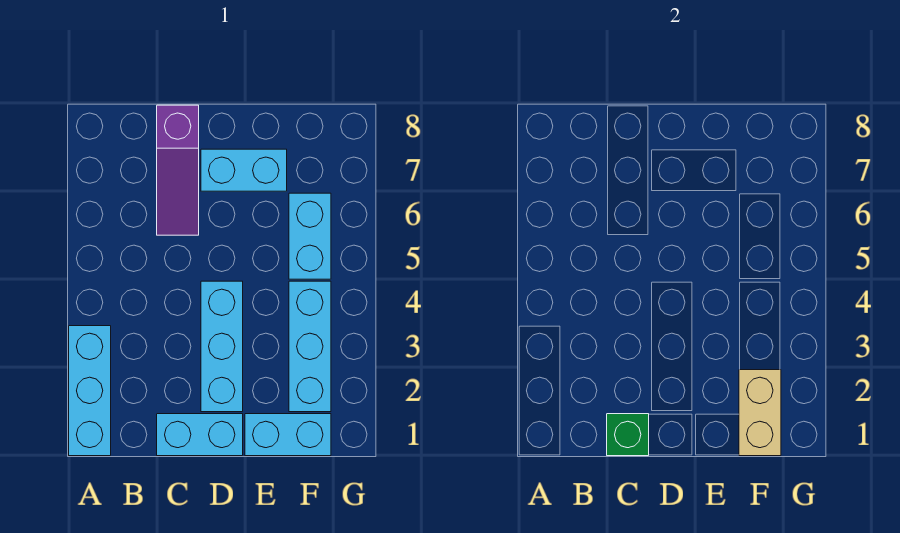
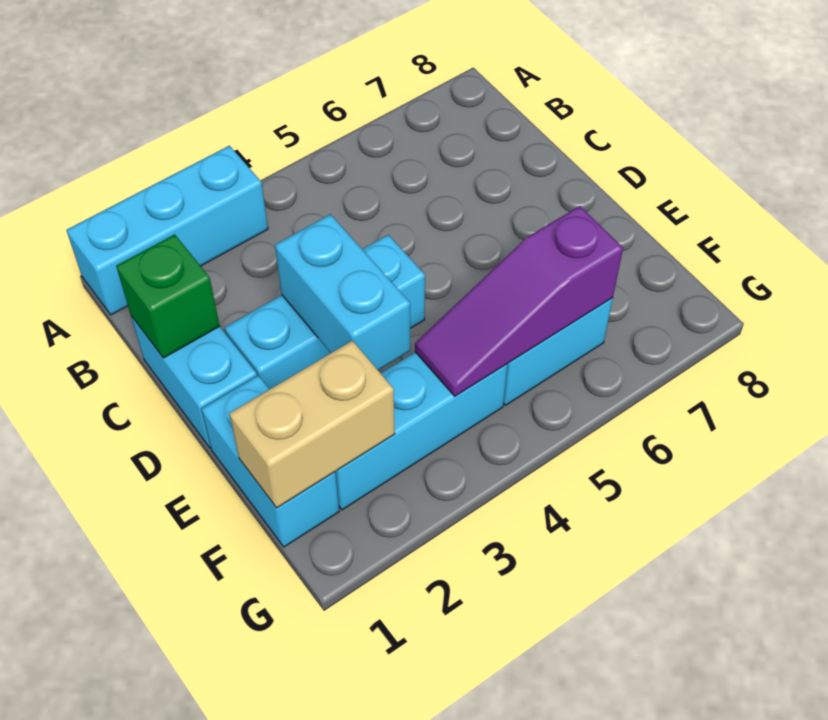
purple slope C6:C8 level 1 top 8 -> purple slope F4:F6 level 2 top 6
cyan brick D7:E7 level 1 -> cyan brick D3:E3 level 2

